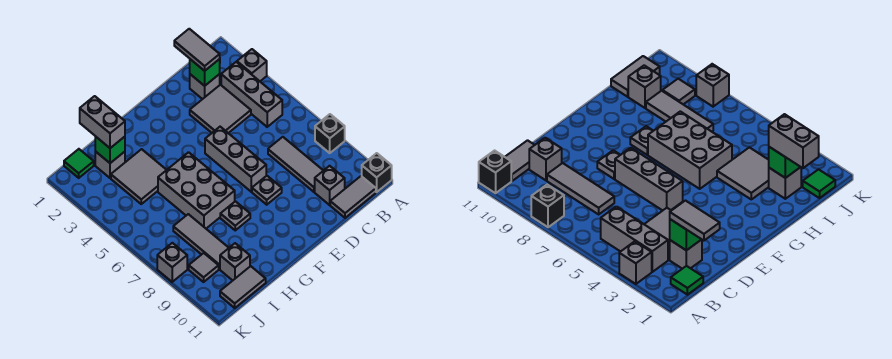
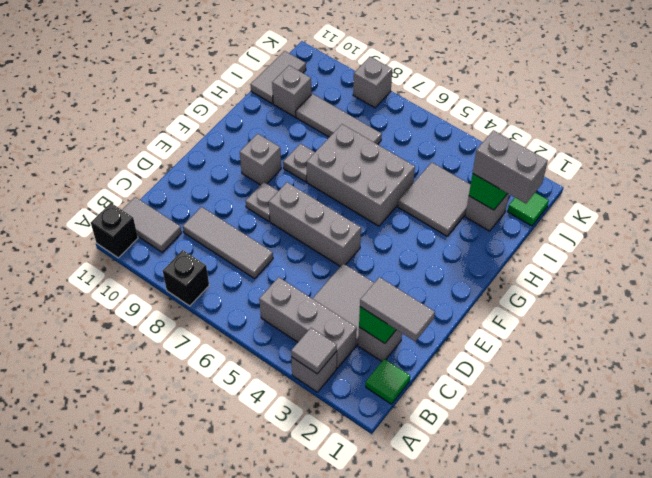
grey tile B11:C11 level 1 -> grey tile B10:B11 level 1
grey brick C10 level 1 -> grey brick F9 level 1
grey tile J9 level 1 -> grey tile A3 level 2

